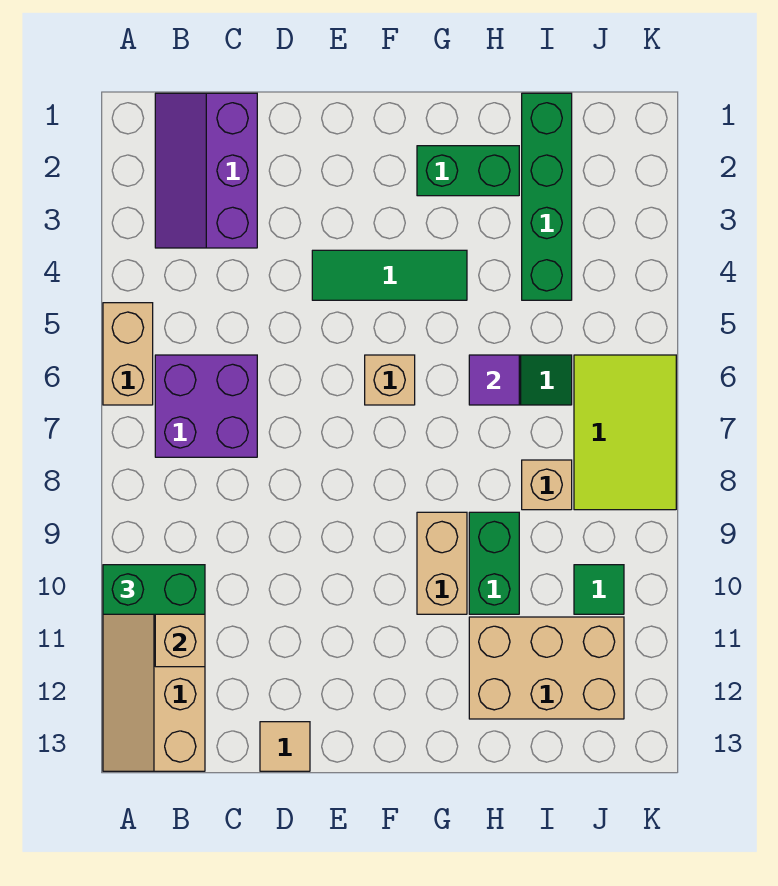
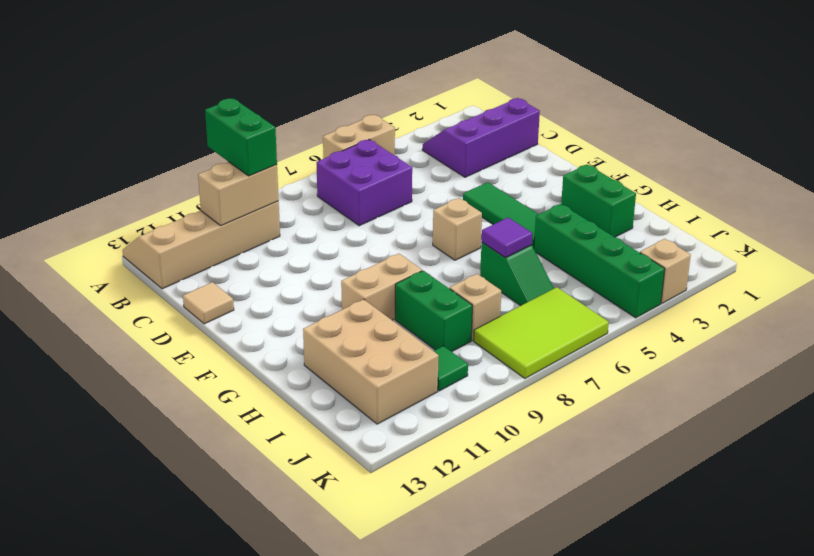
green brick H9:H10 level 1 -> green brick H9:I9 level 1
green brick I1:I4 level 1 -> green brick H4:K4 level 1
none -> tan brick K3 level 1

